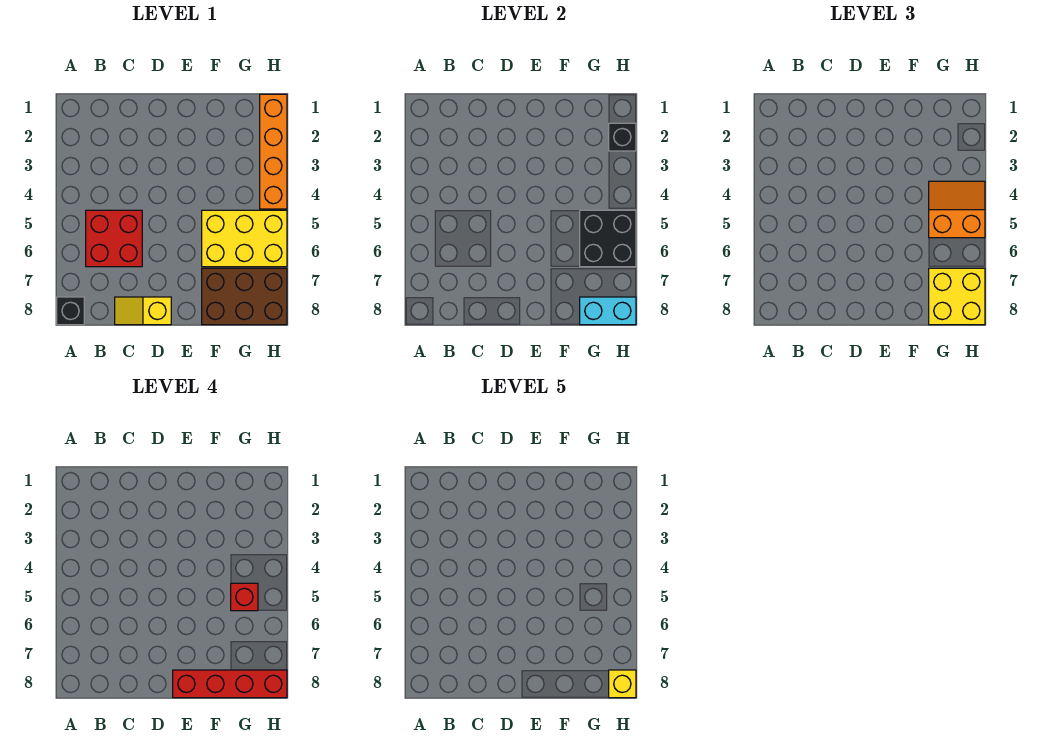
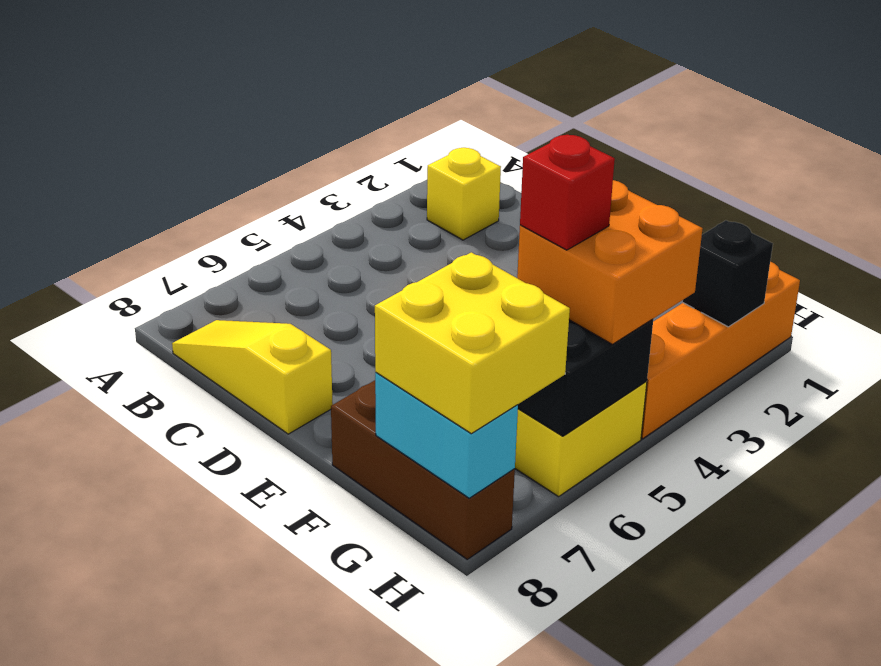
black brick A8 level 1 -> none
red brick B5:C6 level 1 -> none
yellow slope C8:D8 level 1 top D -> yellow slope B8:D8 level 1 top D
red brick E8:H8 level 4 -> none
brown brick F7:H8 level 1 -> brown brick F8:H8 level 1
orange slope G4:H5 level 3 top 5 -> orange brick G4:H5 level 3
yellow brick H8 level 5 -> yellow brick B2 level 1

